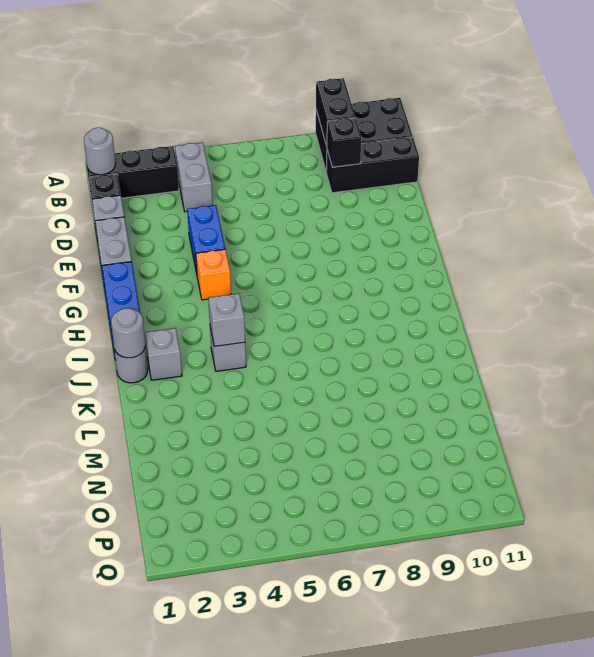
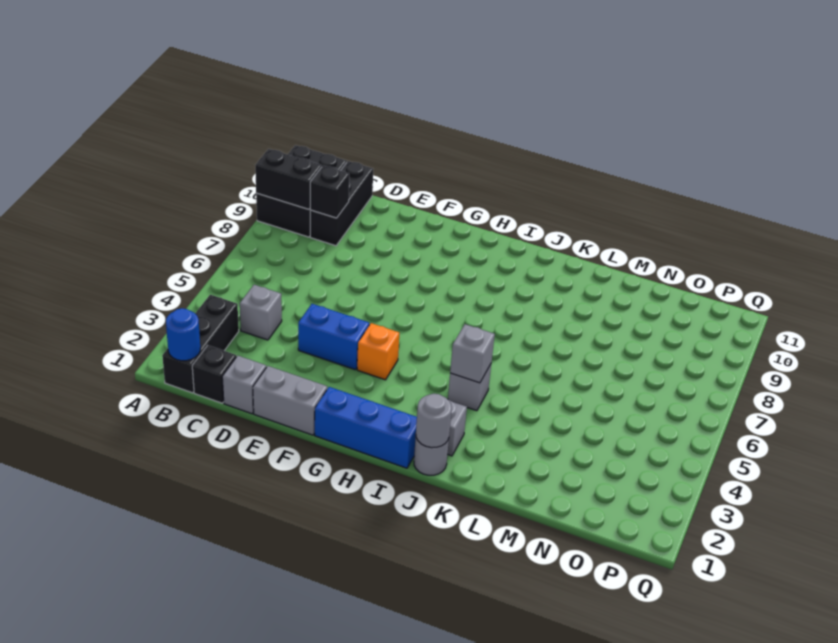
grey round brick B1 level 2 -> blue round brick B1 level 2
grey brick B4:C4 level 1 -> grey brick C4 level 1

